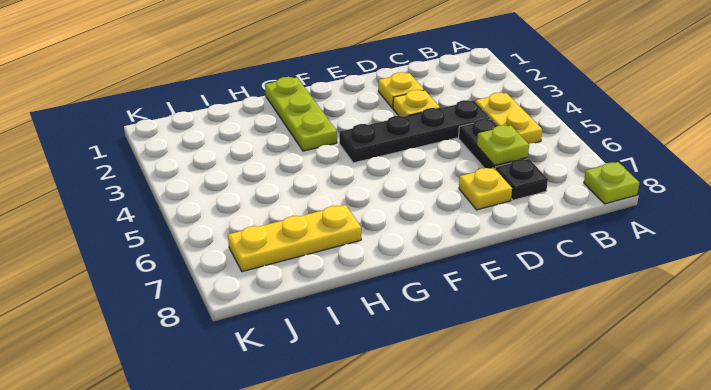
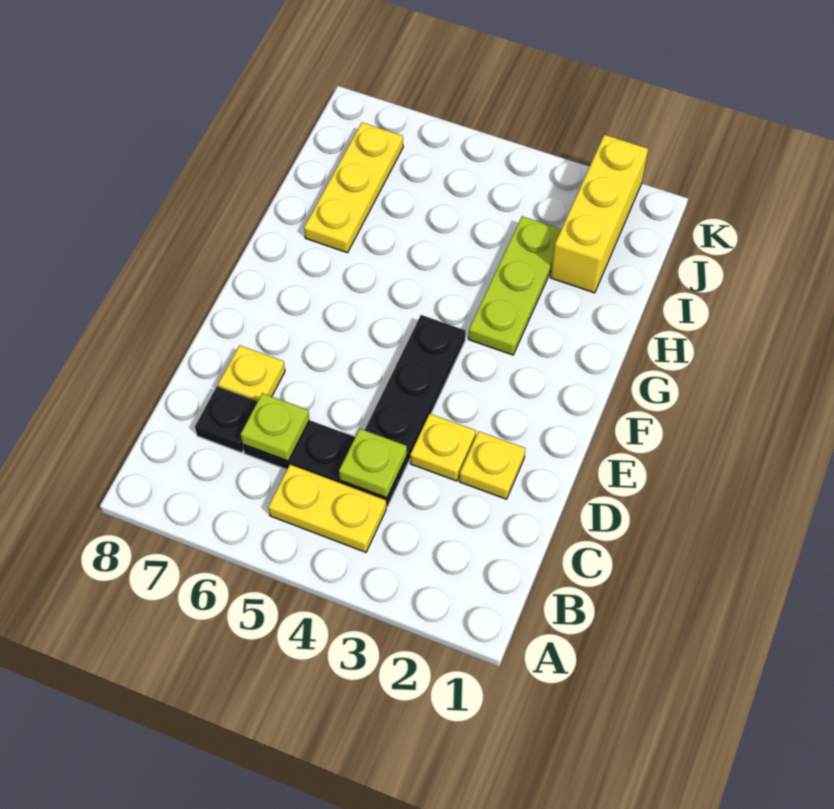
lime plate A8 level 1 -> lime plate C4 level 2
lime plate G1:G3 level 1 -> lime plate G3:I3 level 1
none -> yellow brick I2:K2 level 1

